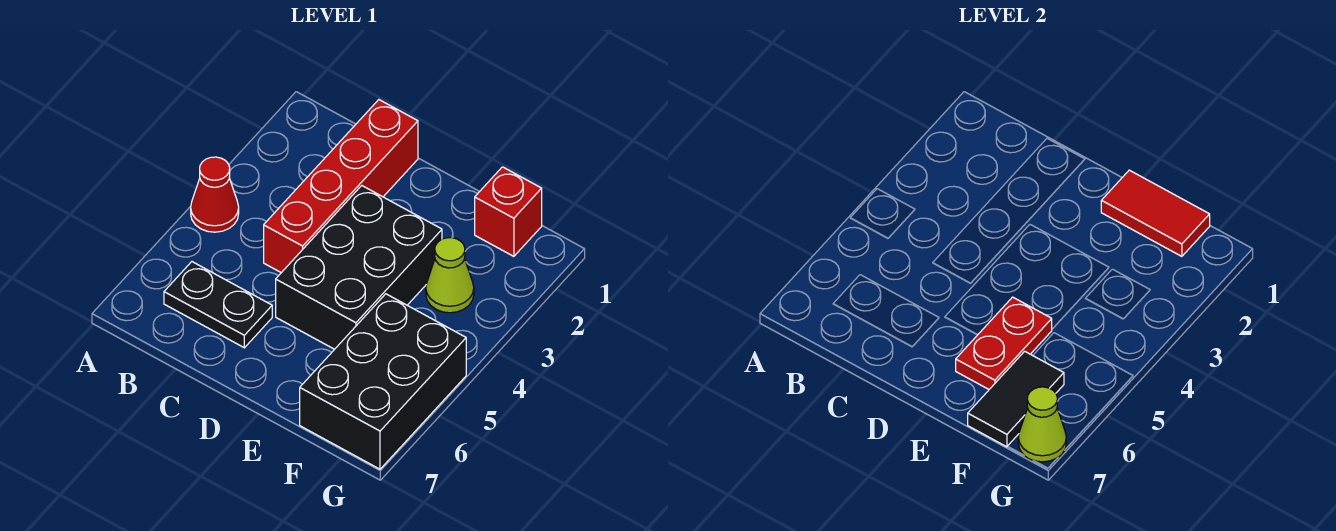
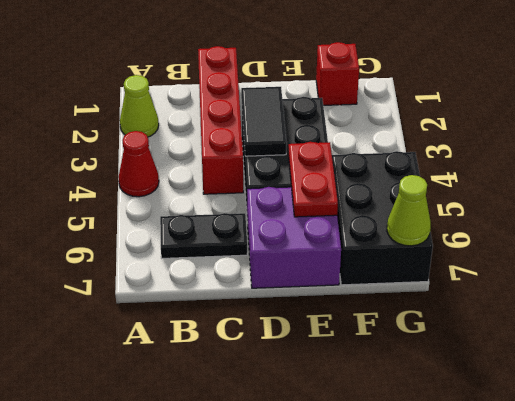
none -> purple brick D6:E7 level 1
red tile E1:F1 level 2 -> none
lime cone F3 level 1 -> lime cone A2 level 1
black tile F6:F7 level 2 -> black tile D3:D4 level 2

